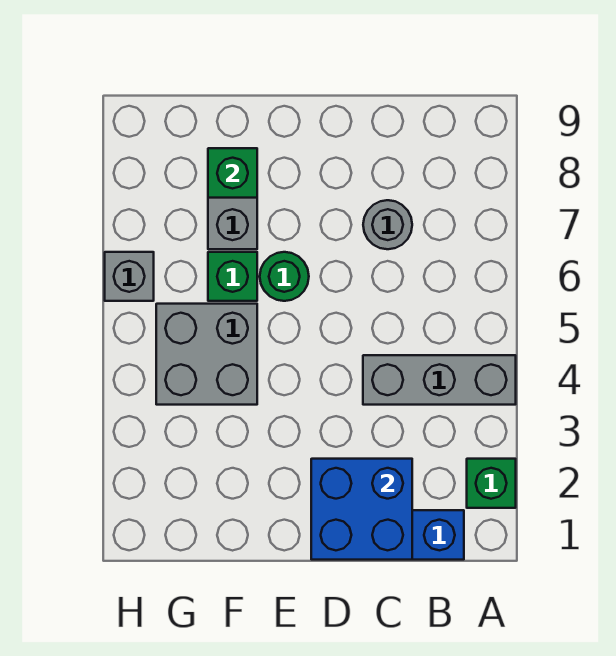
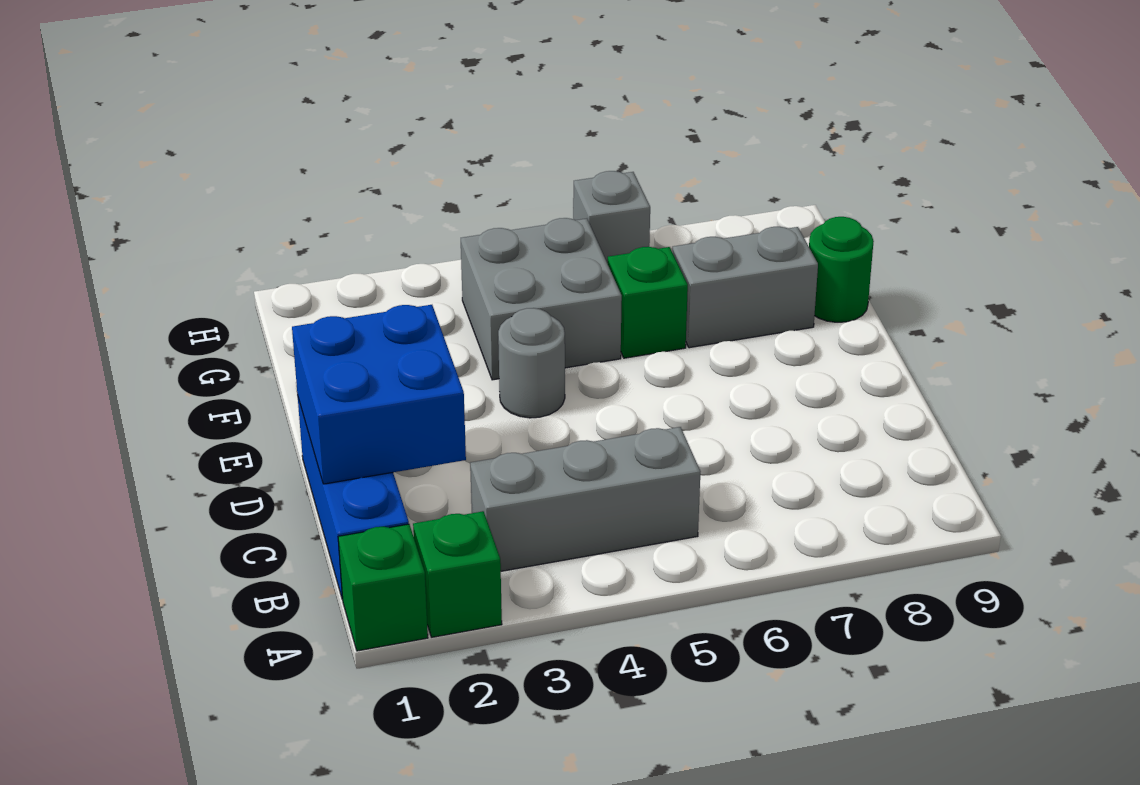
grey brick A4:C4 level 1 -> grey brick B3:B5 level 1
grey round brick C7 level 1 -> grey round brick E4 level 1
green round brick E6 level 1 -> green round brick F9 level 1
green brick F8 level 2 -> green brick A1 level 1

